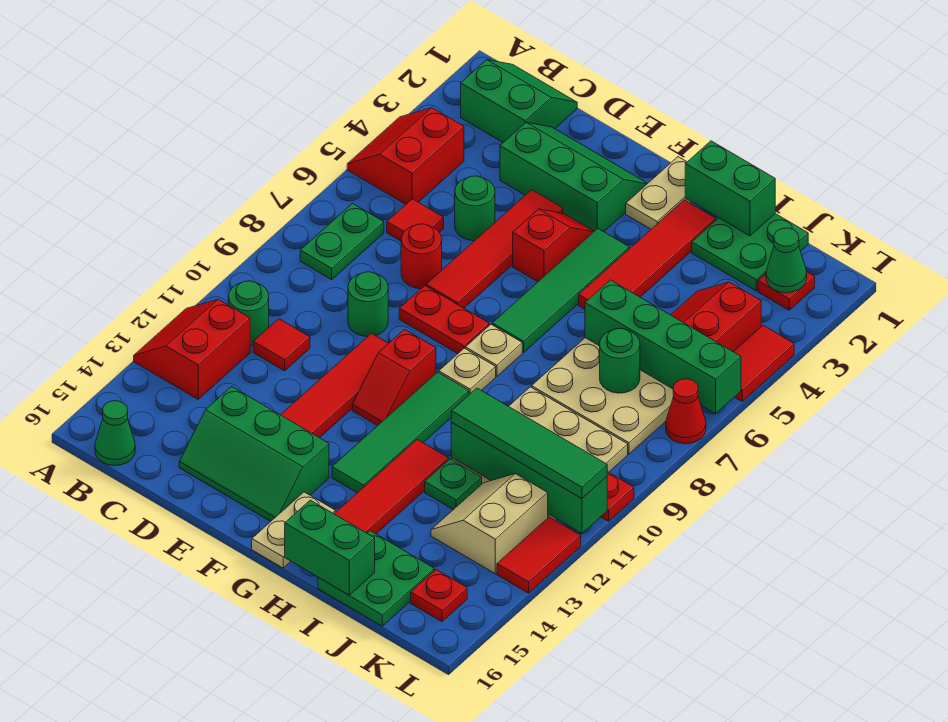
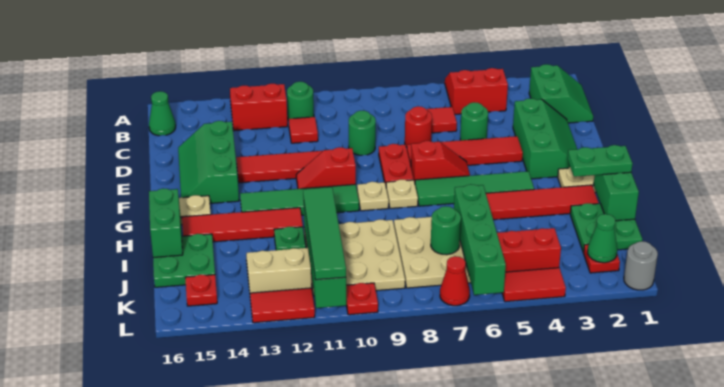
green plate B7:B8 level 1 -> green plate H1:H2 level 3
red slope F4:F5 level 1 top 5 -> red slope F6:F7 level 1 top 7
none -> grey round brick L1 level 1

